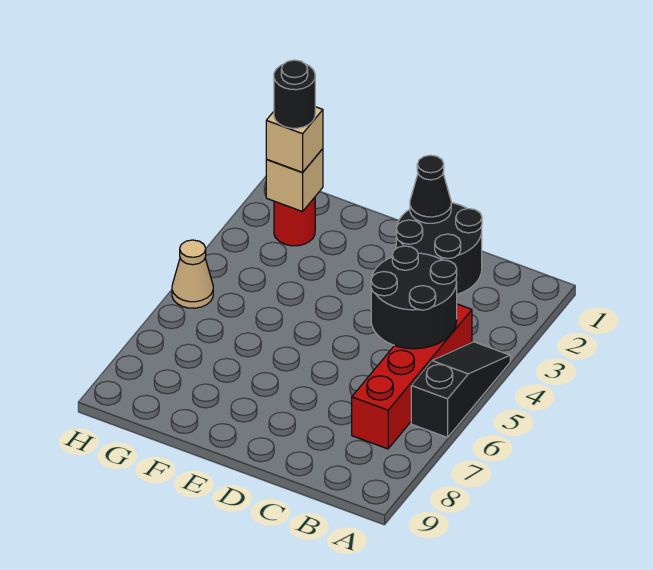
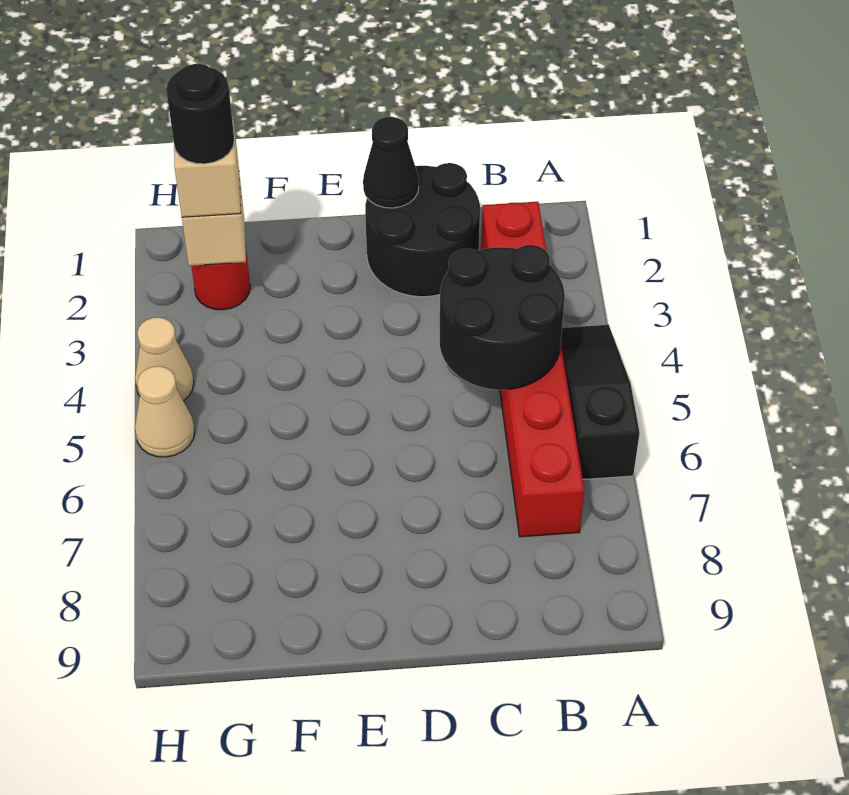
red brick B4:B7 level 1 -> red brick B2:B7 level 1
none -> tan cone H4 level 1

